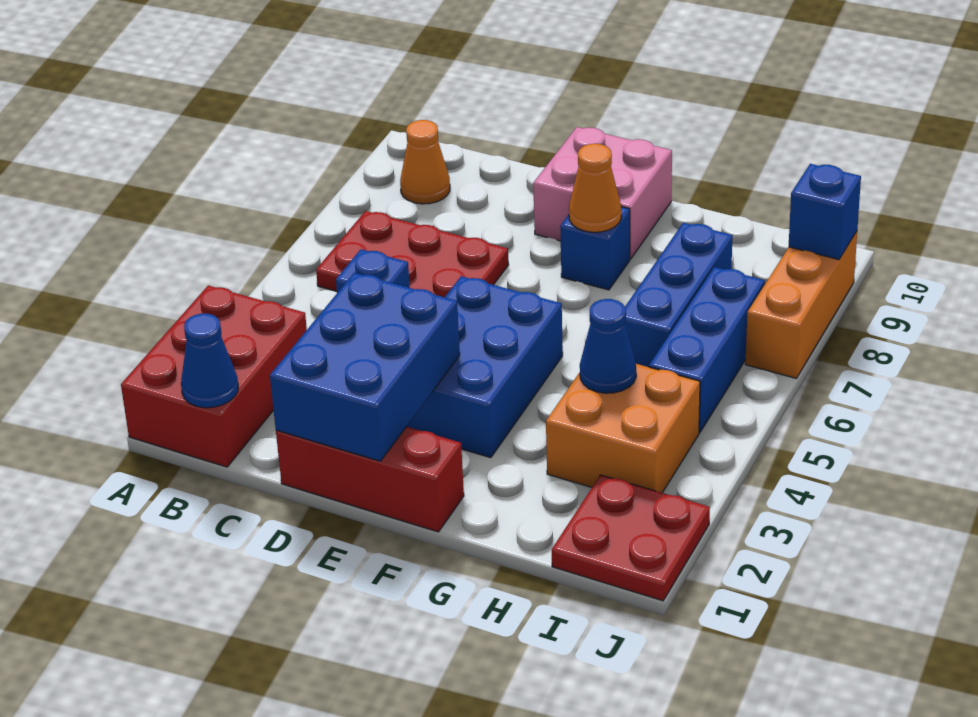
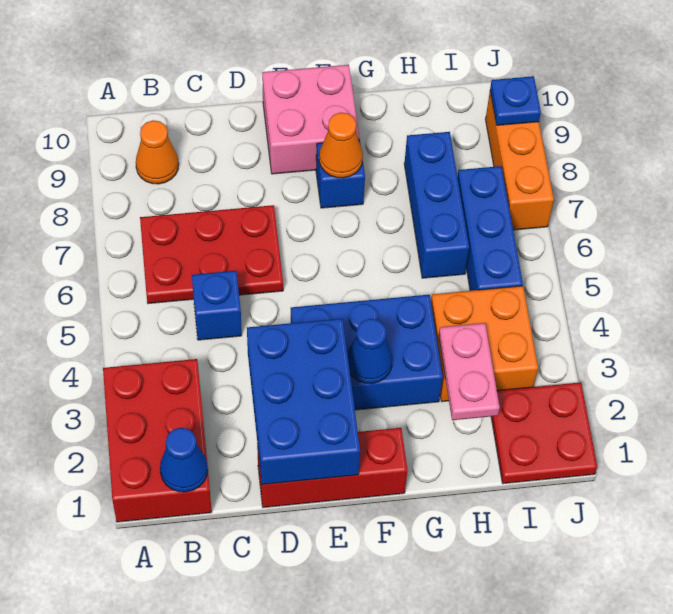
blue brick E3:F5 level 1 -> blue brick E3:G4 level 1
none -> pink plate H2:H3 level 2
blue cone H4 level 2 -> blue cone F3 level 2
blue brick J9 level 2 -> blue plate J9 level 2

